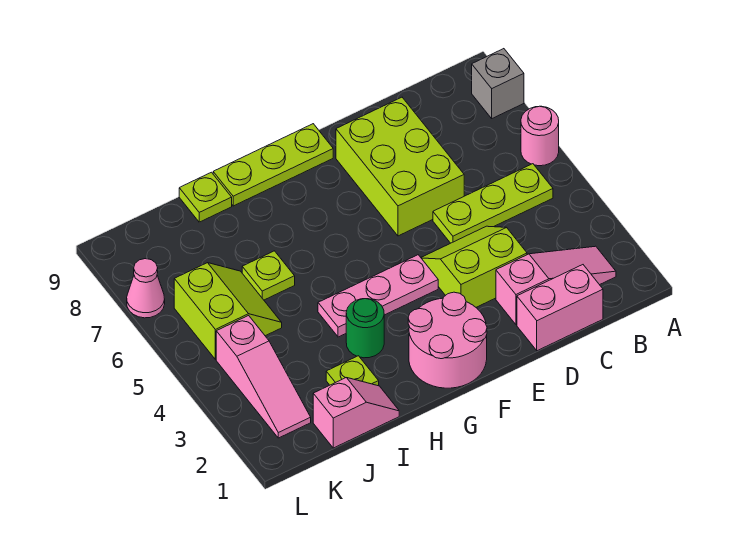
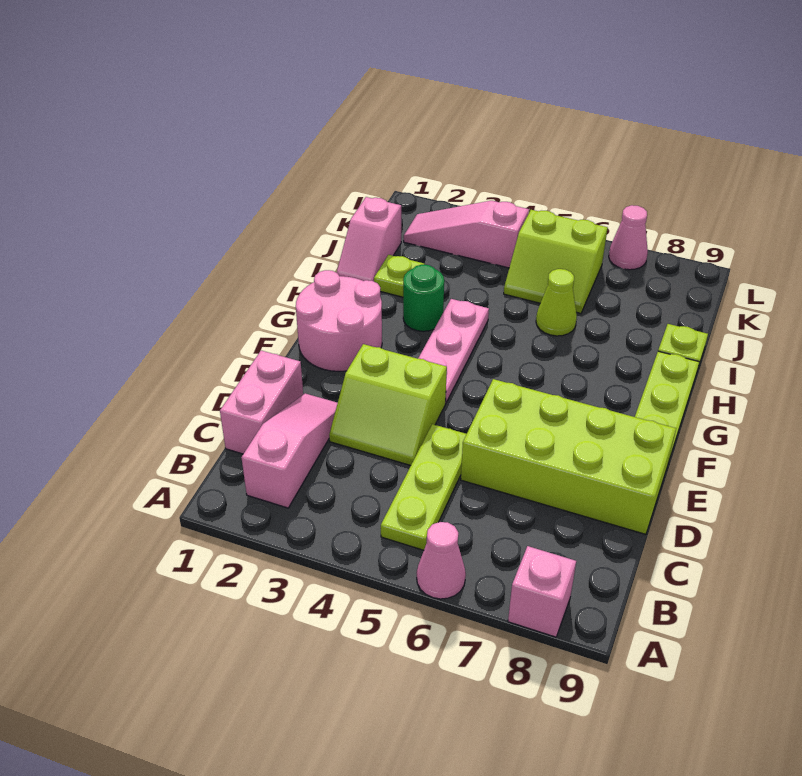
pink round brick A6 level 1 -> pink cone A6 level 1
grey brick A8 level 1 -> pink brick A8 level 1
pink slope B2:D2 level 1 top D -> pink slope B2:D2 level 1 top B
lime slope D3:E4 level 1 top 3 -> lime slope D3:E4 level 1 top E
lime brick D6:E8 level 1 -> lime brick D6:E9 level 1
lime plate I6 level 1 -> lime cone I6 level 1

